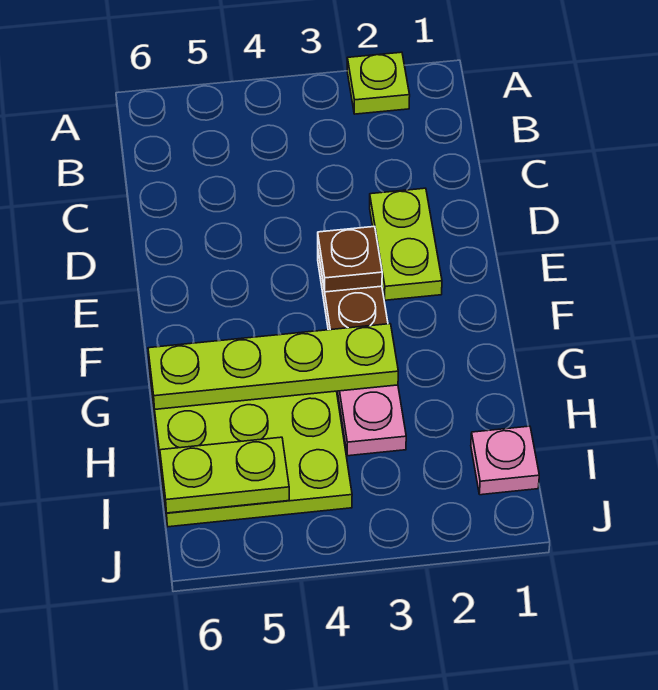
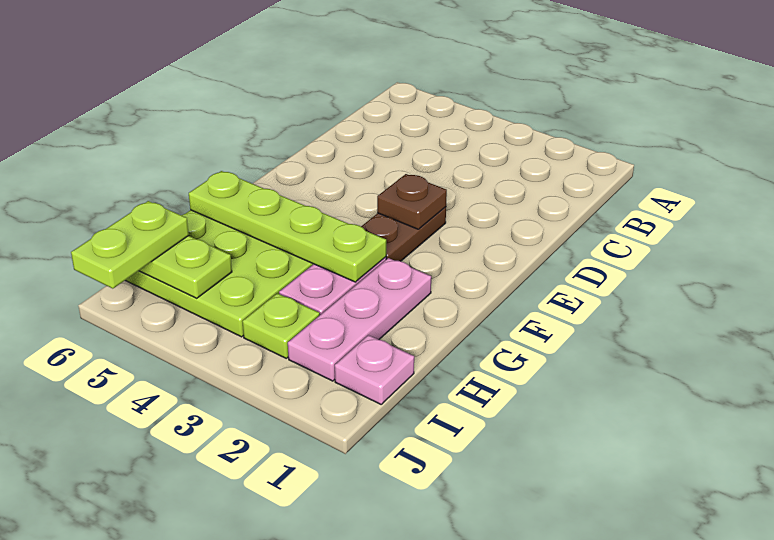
lime plate A2 level 1 -> lime plate I3 level 1
lime plate D2:E2 level 1 -> lime plate I6:J6 level 3
none -> pink plate G2:I2 level 1

